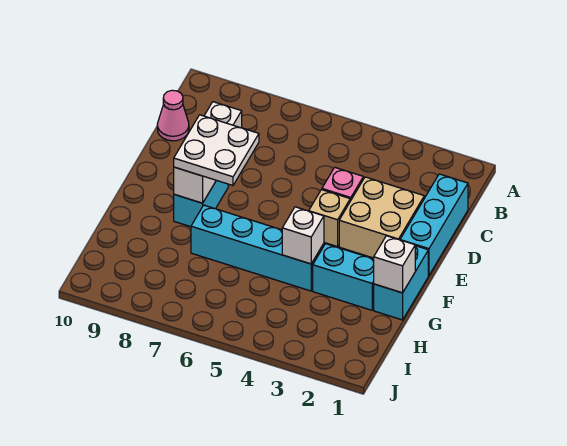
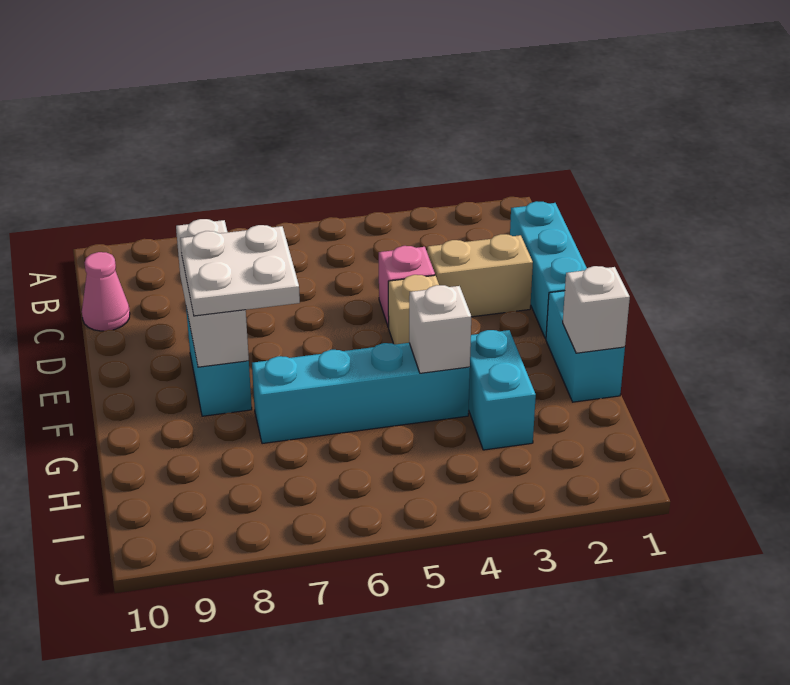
tan brick D2:E3 level 1 -> tan brick D2:D3 level 1
cyan brick G2:G3 level 1 -> cyan brick G3:H3 level 1

